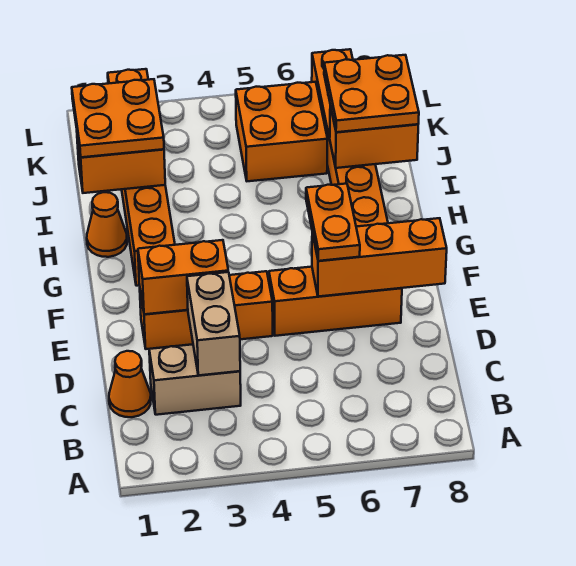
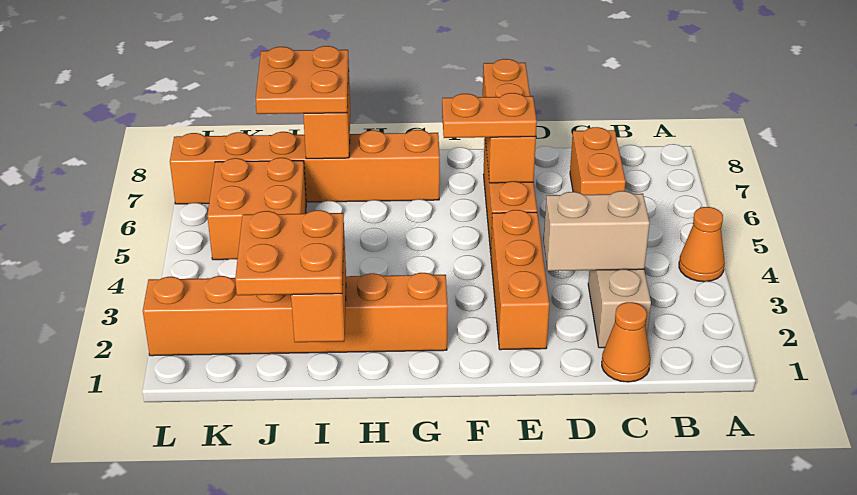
orange brick E2:E3 level 2 -> orange brick C6:C7 level 1
orange cone H1 level 1 -> orange cone A4 level 1

